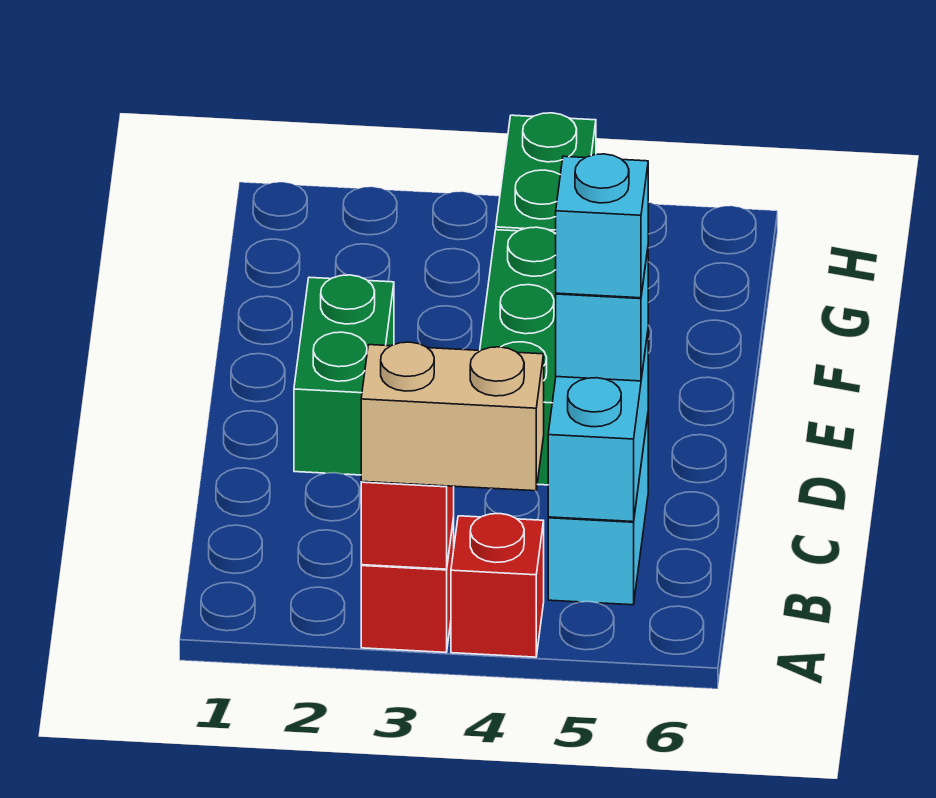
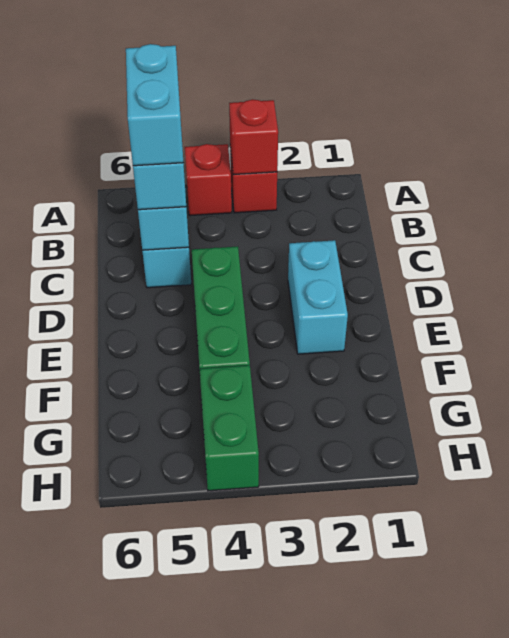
tan brick A3:A4 level 3 -> none
cyan brick C5 level 4 -> cyan brick B5:C5 level 4
green brick D2:E2 level 1 -> cyan brick D2:E2 level 1

